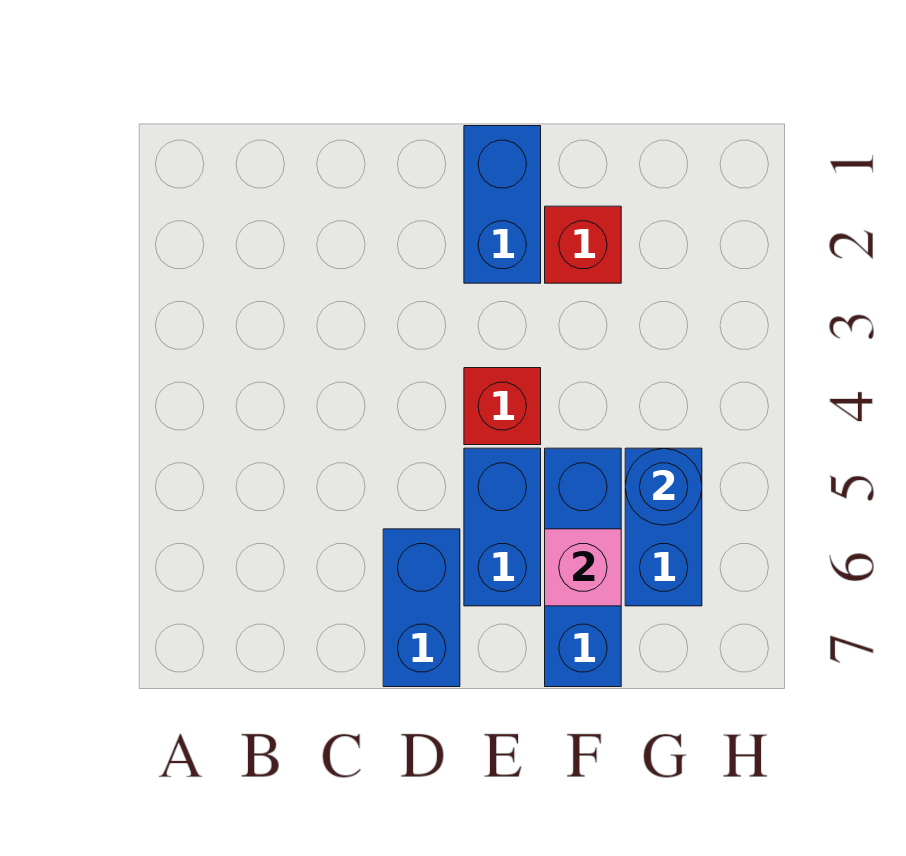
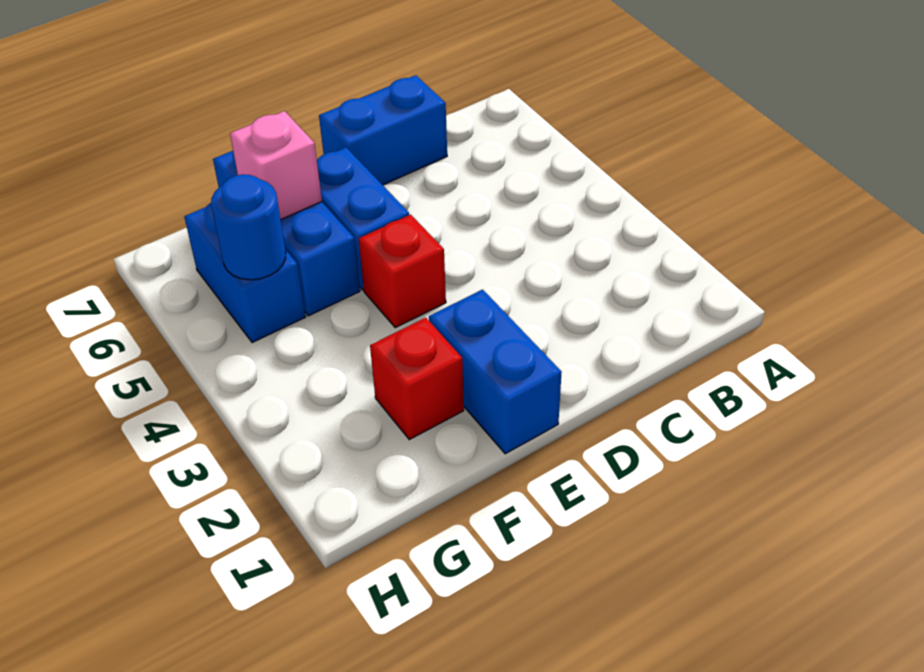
blue brick D6:D7 level 1 -> blue brick C7:D7 level 1

